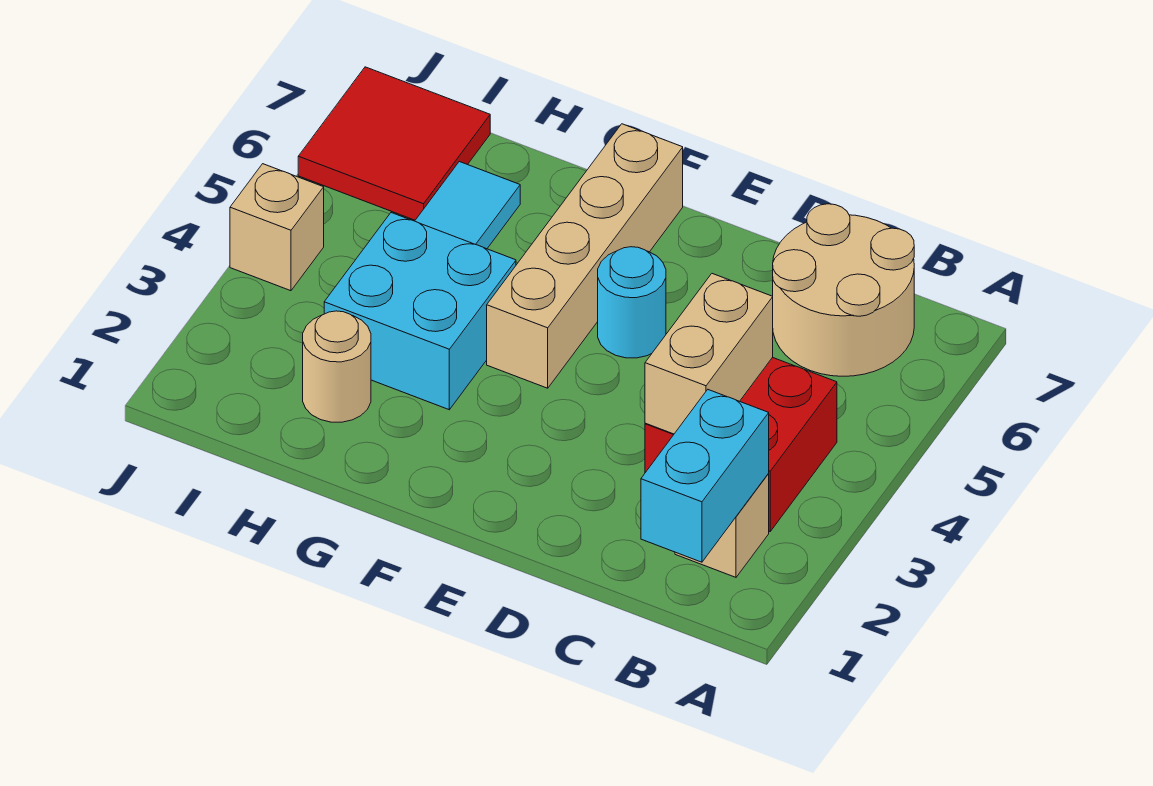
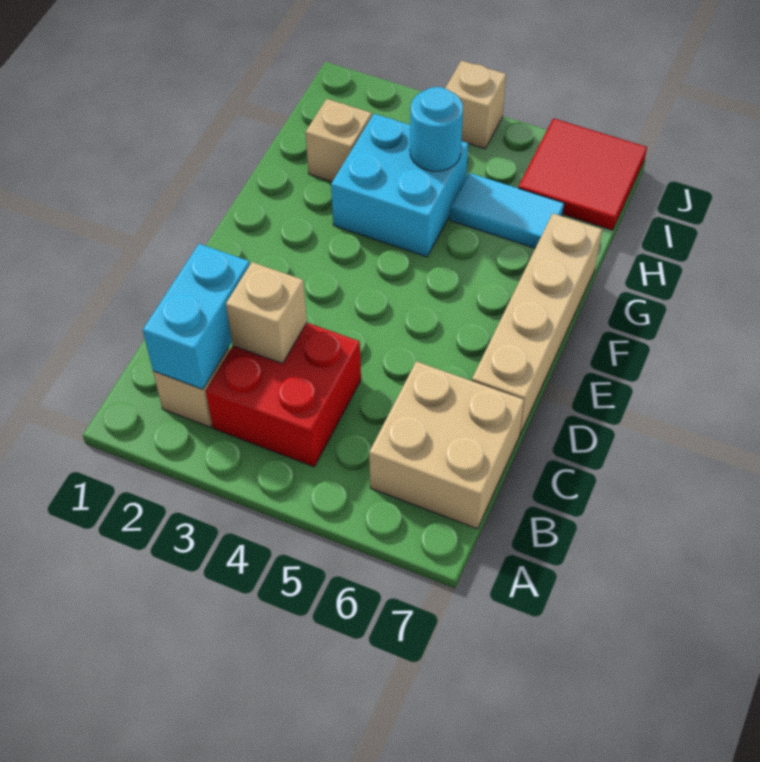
cyan brick B1:B2 level 2 -> cyan brick B2:C2 level 2
tan round brick B6:C7 level 1 -> tan brick B6:C7 level 1
tan brick C3:C4 level 2 -> tan brick C3 level 2
cyan round brick E5 level 1 -> cyan round brick H4 level 2
tan brick F4:F7 level 1 -> tan brick D7:G7 level 1
tan round brick H2 level 1 -> tan brick H2 level 1

